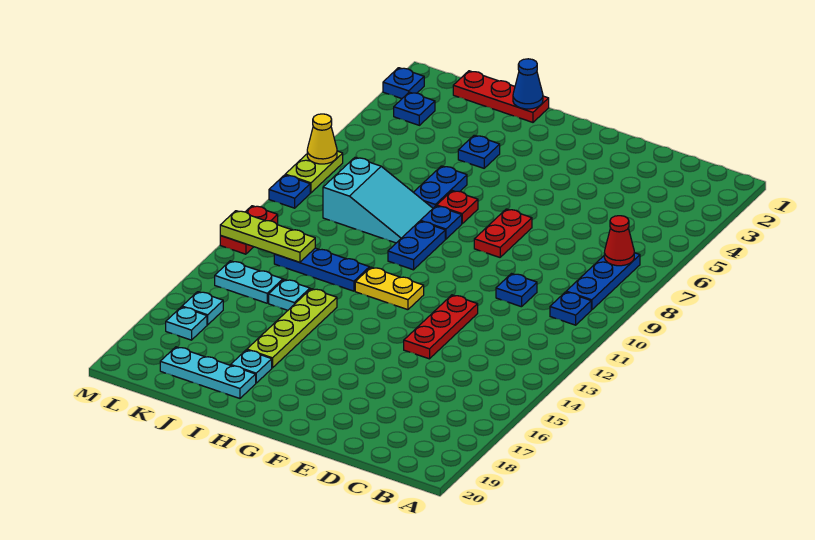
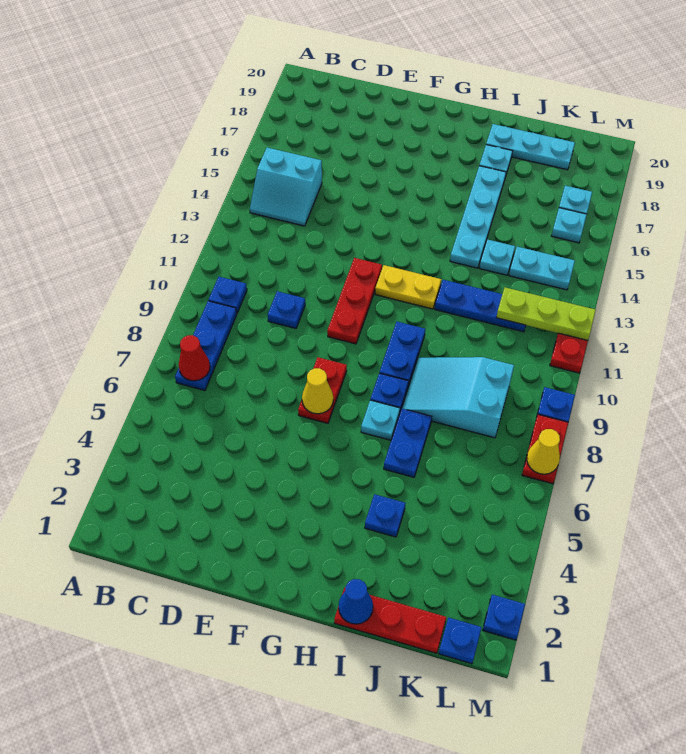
none -> cyan slope B14:C15 level 1 top 15
red plate E12:E14 level 1 -> red plate F10:F12 level 1
none -> yellow cone F7 level 2
red plate H7 level 1 -> cyan plate H7 level 1
lime plate I14:I17 level 1 -> cyan plate I14:I17 level 1
blue plate L3 level 1 -> blue plate L1 level 1
lime plate M7:M8 level 1 -> red plate M7:M8 level 1

